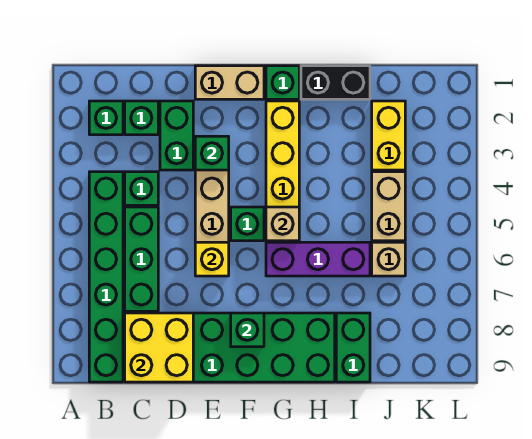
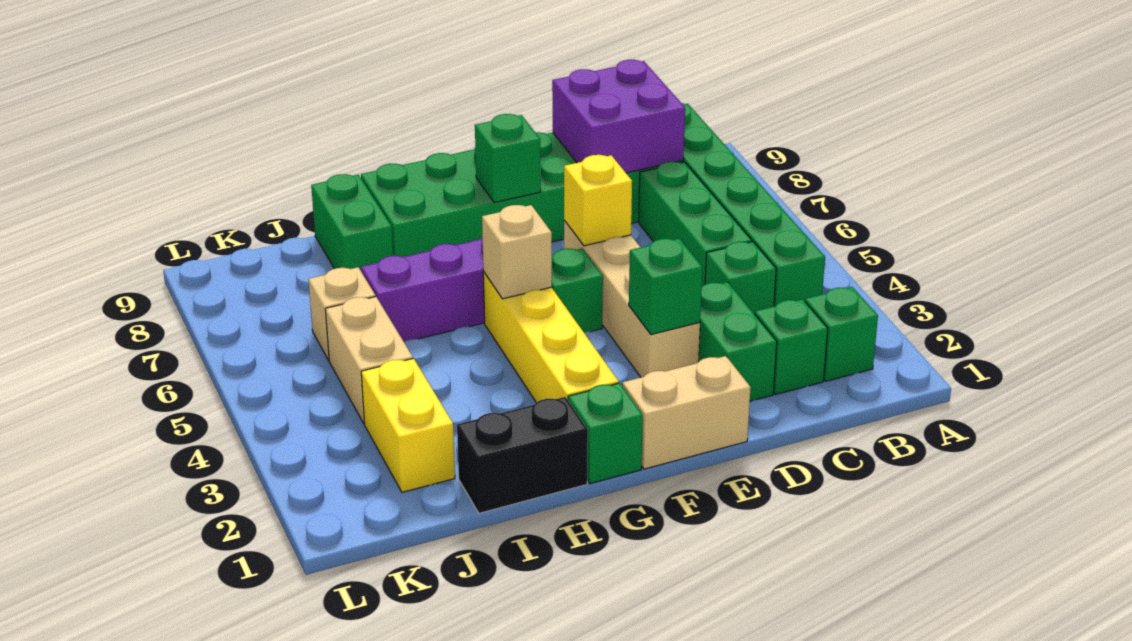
yellow brick C8:D9 level 2 -> purple brick C8:D9 level 2

